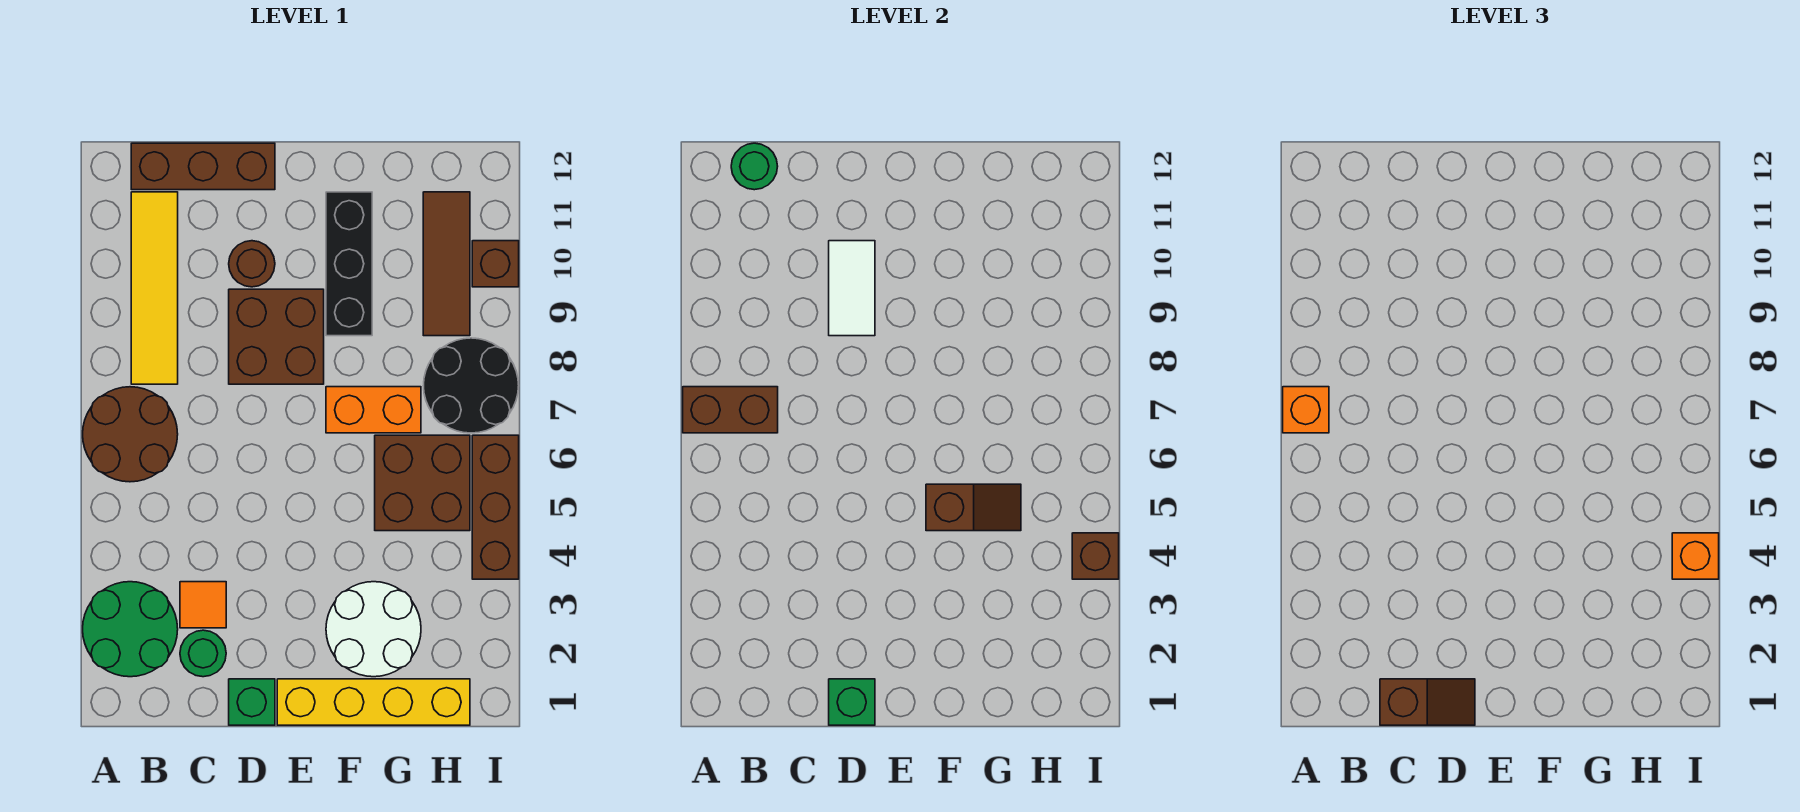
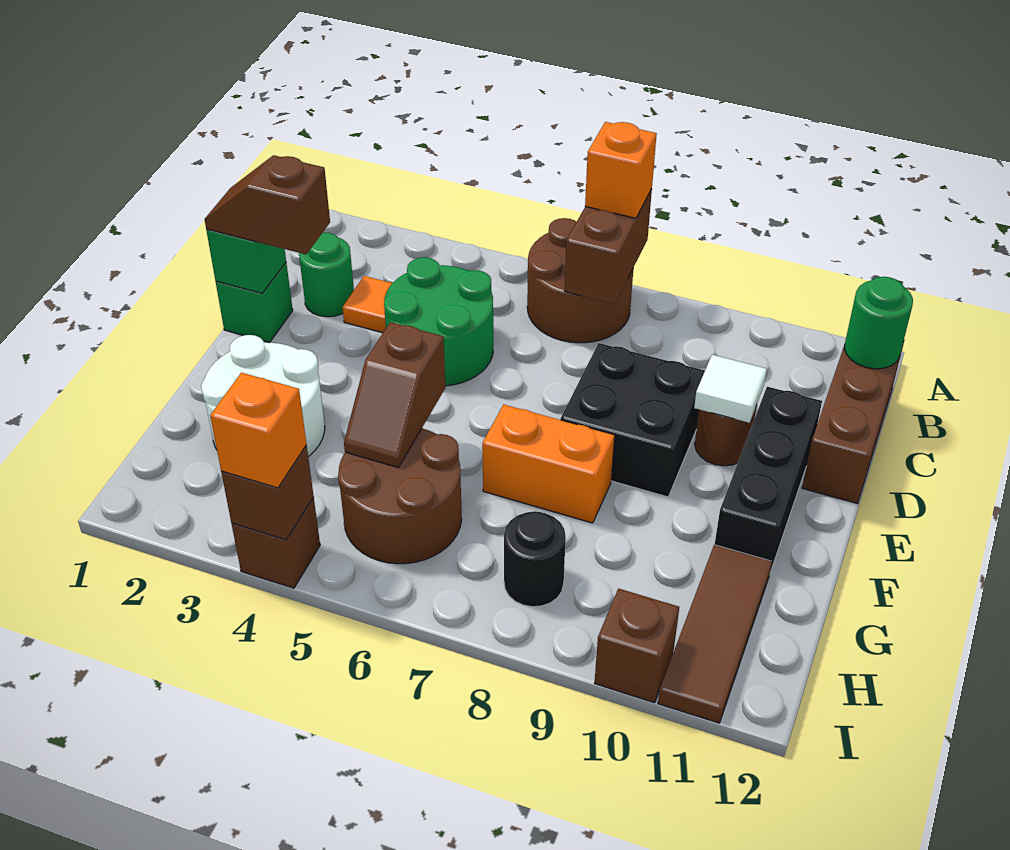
green round brick A2:B3 level 1 -> green round brick C4:D5 level 1
yellow tile B8:B11 level 1 -> none
brown slope C1:D1 level 3 top C -> brown slope D1:D2 level 3 top 2
brown brick D8:E9 level 1 -> black brick D8:E9 level 1
white tile D9:D10 level 2 -> white tile D10 level 2
yellow brick E1:H1 level 1 -> none
orange brick F7:G7 level 1 -> orange brick F7:F8 level 1
black brick F9:F11 level 1 -> black brick D11:F11 level 1
brown brick G5:H6 level 1 -> brown round brick G5:H6 level 1
black round brick H7:I8 level 1 -> black round brick H8 level 1
brown tile H9:H11 level 1 -> brown tile G11:I11 level 1
brown brick I4:I6 level 1 -> brown brick I4 level 1

